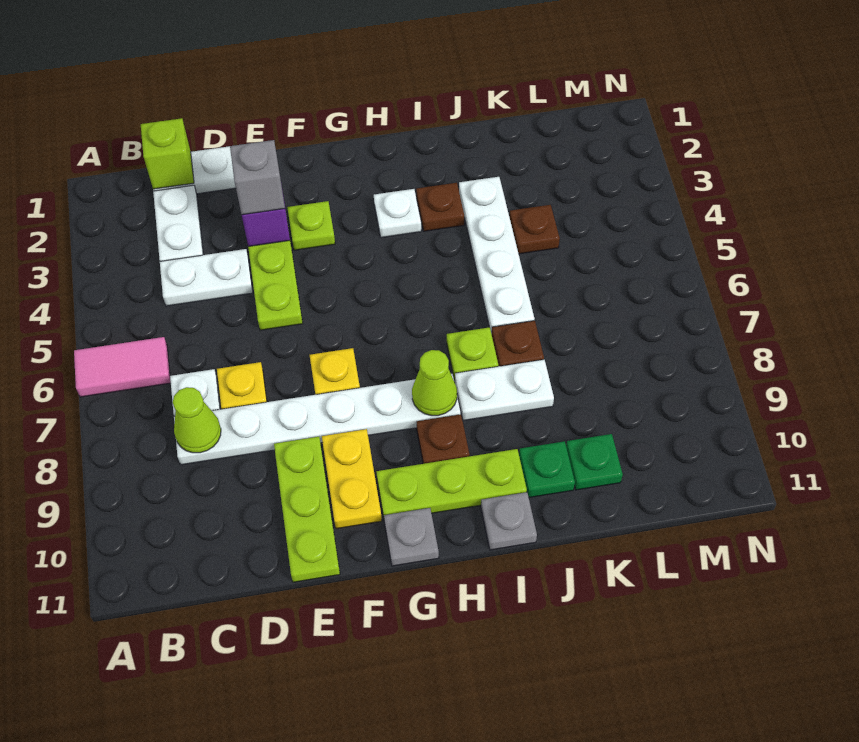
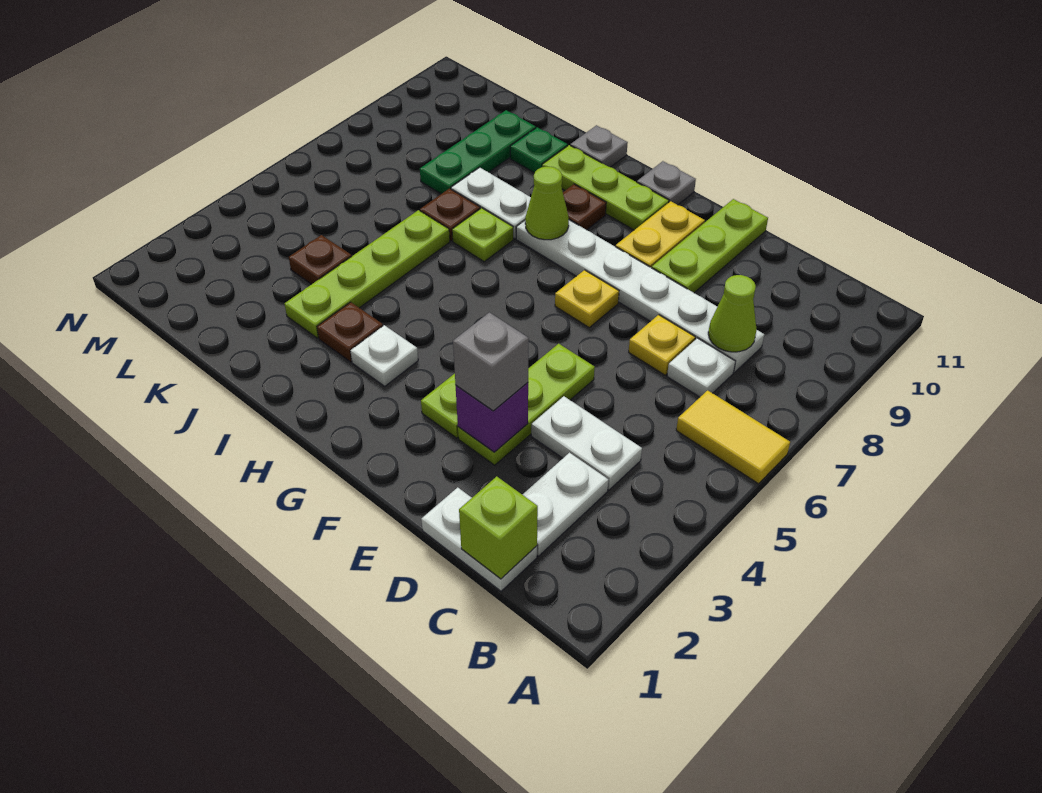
pink tile A6:B6 level 1 -> yellow tile A6:B6 level 1
white plate J3:J6 level 1 -> lime plate J3:J6 level 1
green plate K10 level 1 -> green plate K8:K10 level 1

